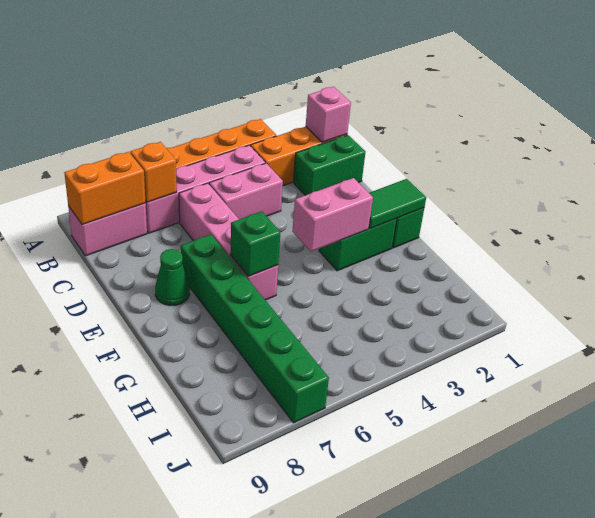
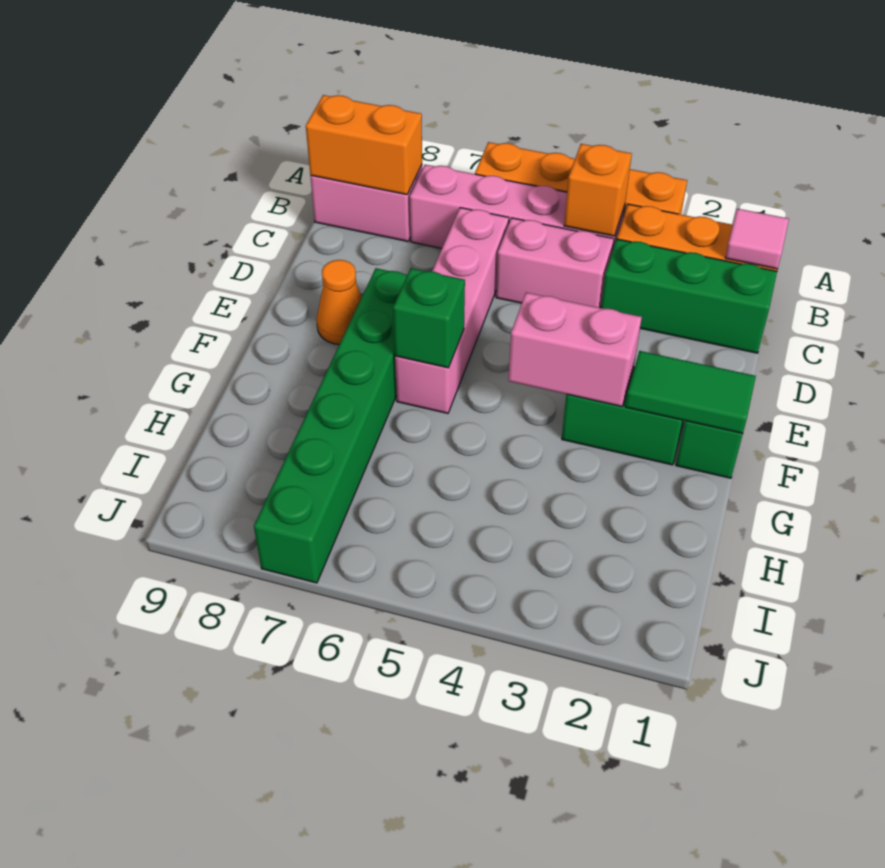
pink brick B1 level 2 -> pink tile B1 level 2
orange brick B7 level 2 -> orange brick B4 level 2
green brick C1:C2 level 1 -> green brick C1:C3 level 1
green cone E8 level 1 -> orange cone E8 level 1

